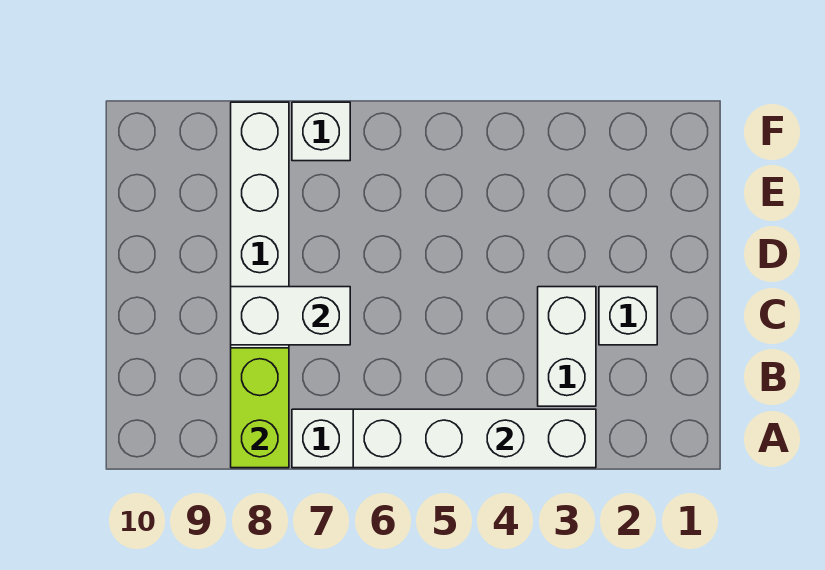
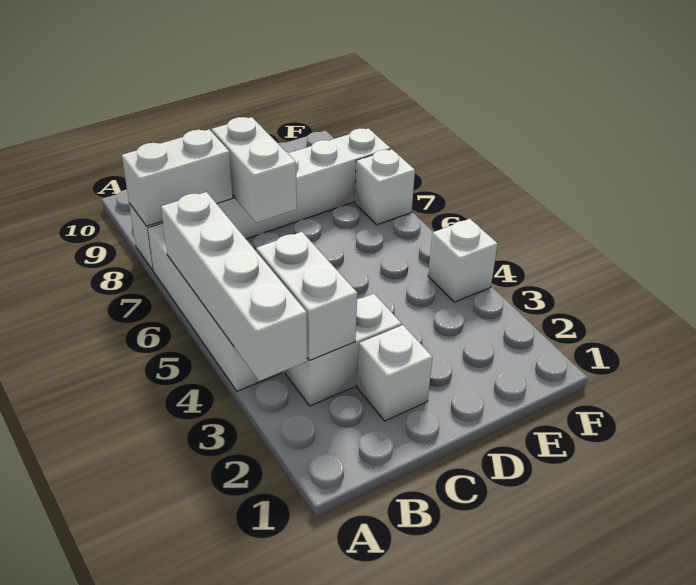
lime brick A8:B8 level 2 -> white brick A8:B8 level 2
none -> white brick B3:B4 level 2
none -> white brick F4 level 1

